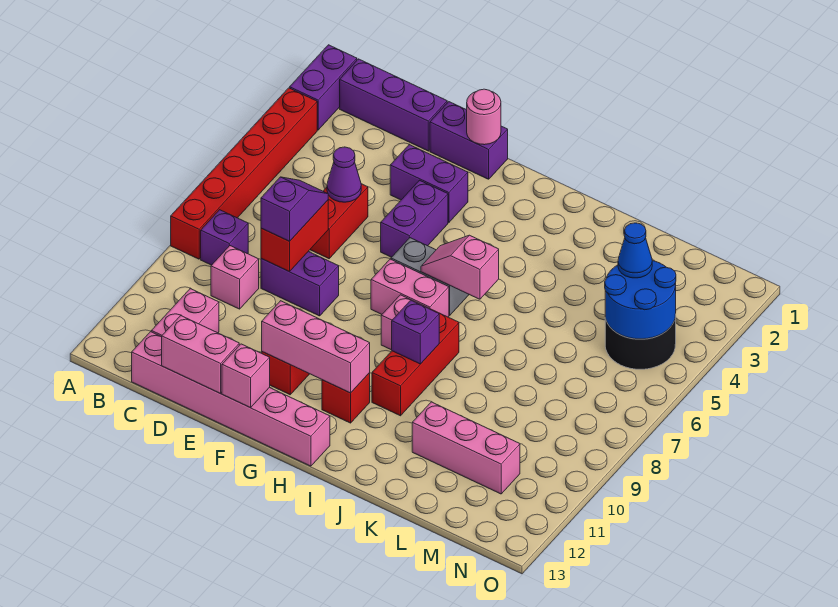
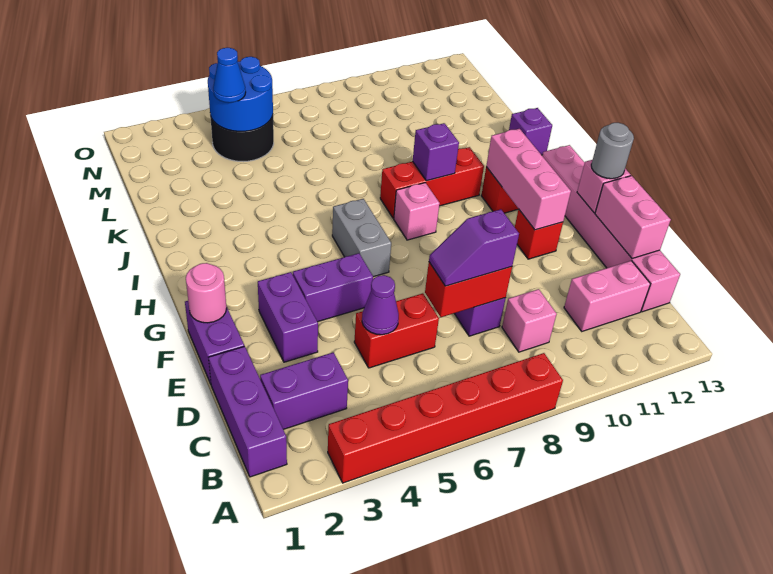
purple brick A1:A2 level 1 -> purple brick C2:C3 level 1
purple brick B8 level 1 -> purple brick J13 level 1
none -> grey round brick F13 level 3
pink brick G7:H7 level 1 -> none
pink slope H6:I6 level 2 top I -> none
pink brick K11:M11 level 1 -> none

